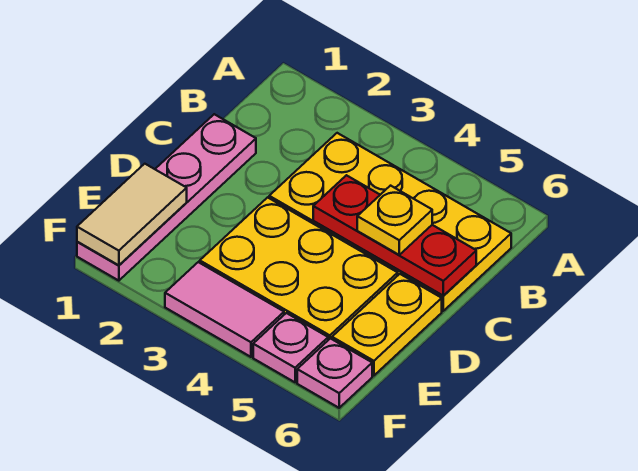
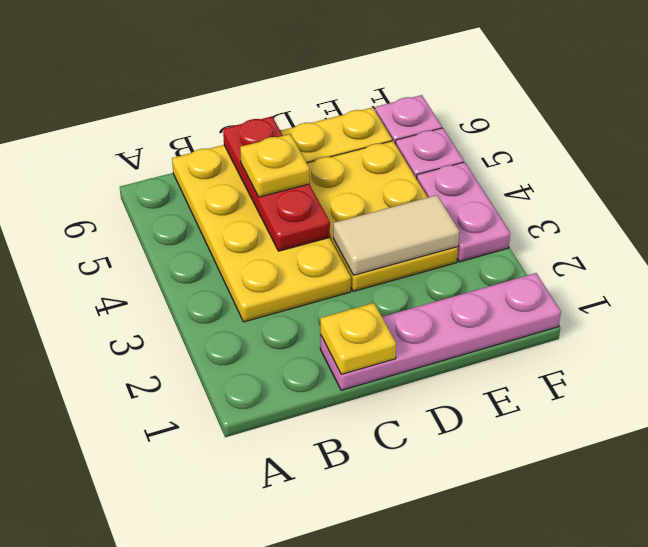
none -> yellow plate C1 level 2
tan tile E1:F1 level 2 -> tan tile D3:E3 level 2
pink tile F3:F4 level 1 -> pink plate F3:F4 level 1

